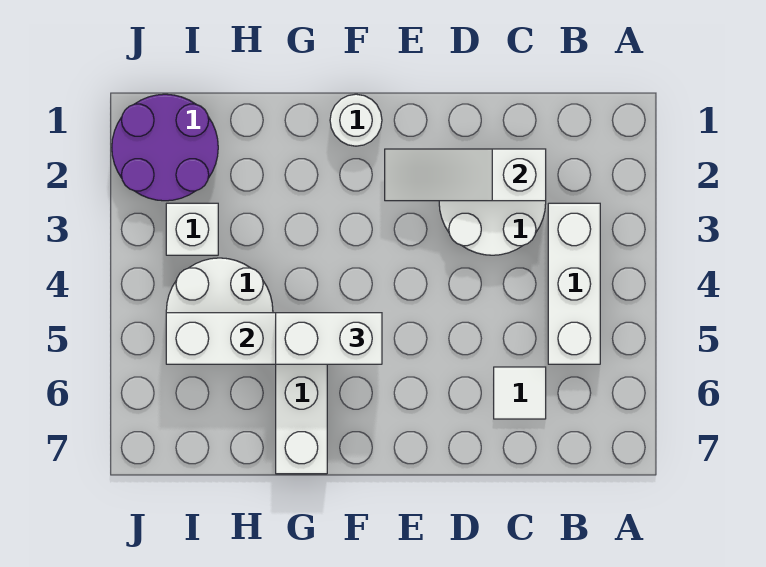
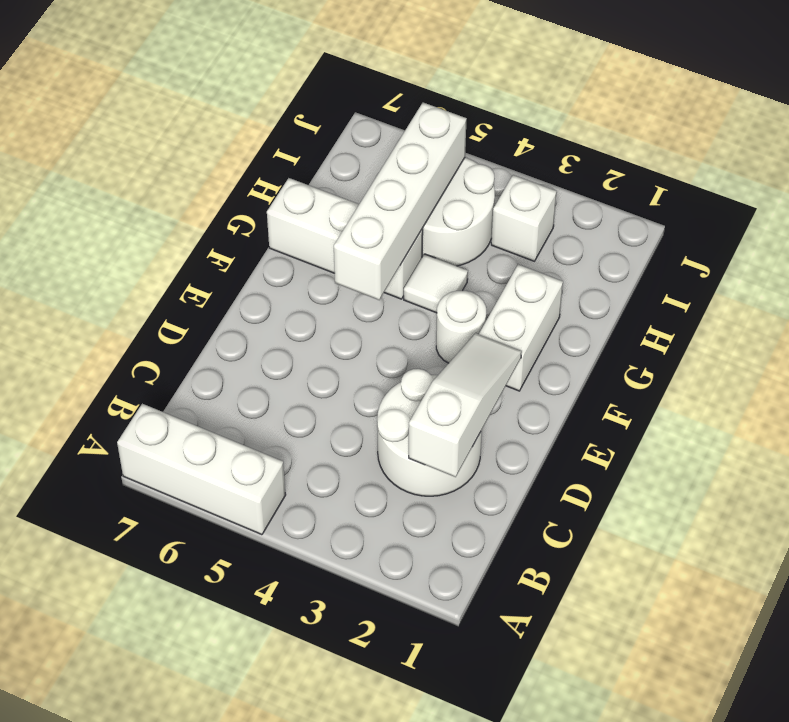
white brick B3:B5 level 1 -> white brick A5:A7 level 1
white tile C6 level 1 -> white tile G4 level 1
white round brick F1 level 1 -> white round brick F3 level 1
white brick F5:G5 level 3 -> white brick F2:G2 level 1
purple round brick I1:J2 level 1 -> none

